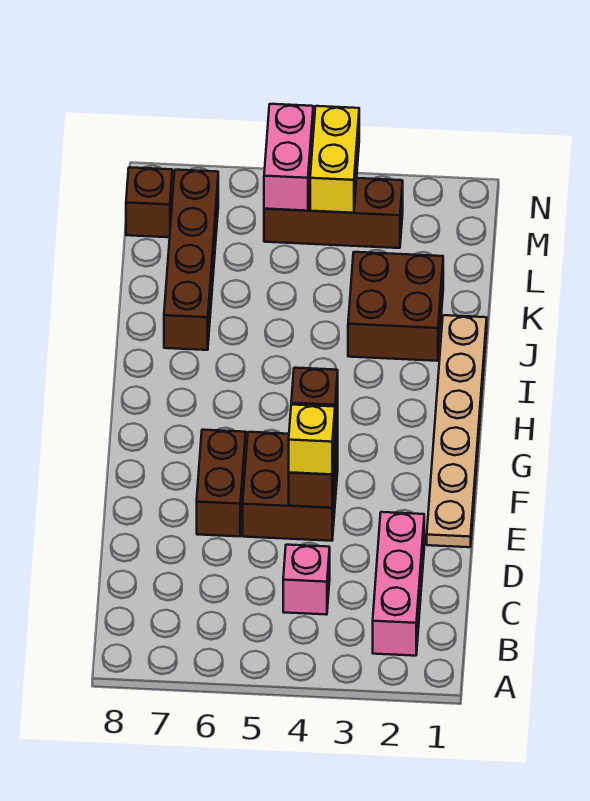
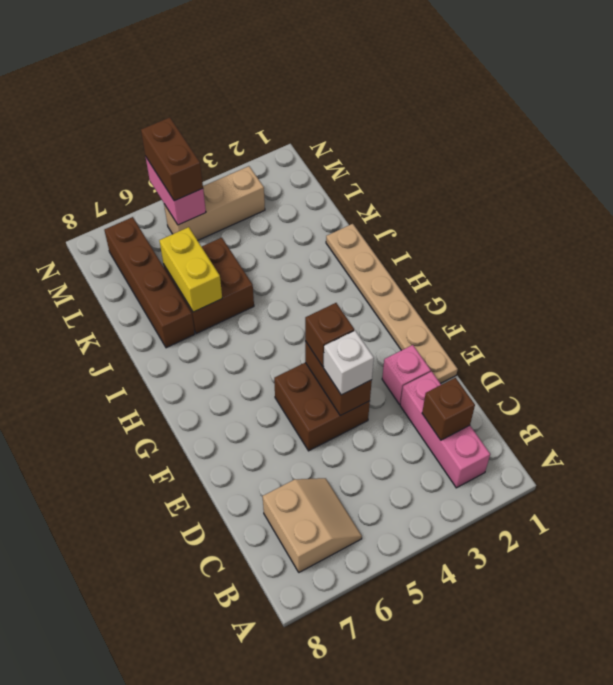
none -> tan slope B6:C7 level 1 top 7
pink brick C4 level 1 -> pink brick E2 level 1
yellow brick E4 level 3 -> white brick E4 level 3
brown brick E6:F6 level 1 -> brown brick M5:N5 level 3
brown brick J2:K3 level 1 -> brown brick J5:K6 level 1
brown brick M3:M5 level 1 -> tan brick M3:M5 level 1
yellow brick M4:N4 level 2 -> yellow brick J6:K6 level 2
brown brick M8 level 1 -> brown brick C2 level 2

